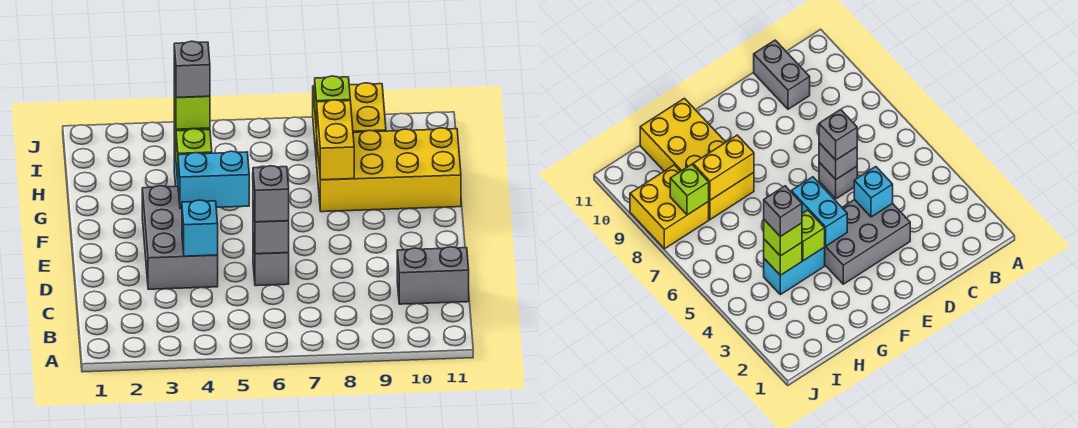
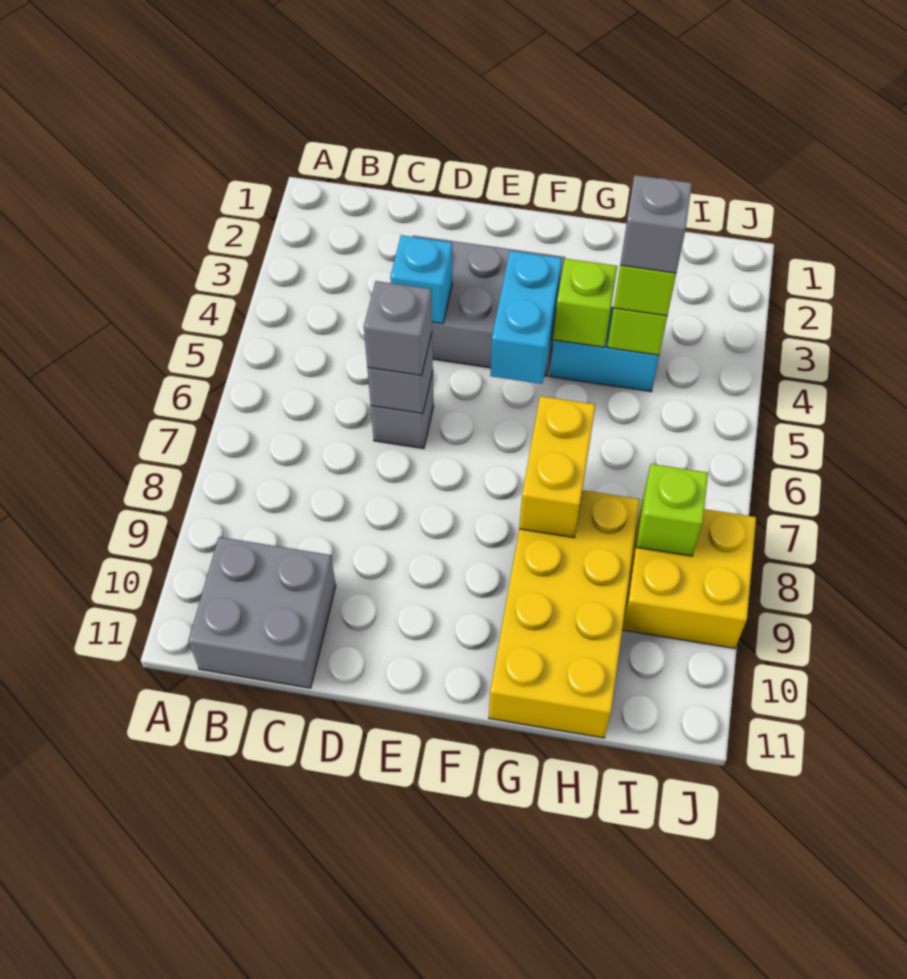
grey brick C10:C11 level 1 -> grey brick B10:C11 level 1
yellow brick G8:H8 level 2 -> yellow brick G7:G8 level 2

